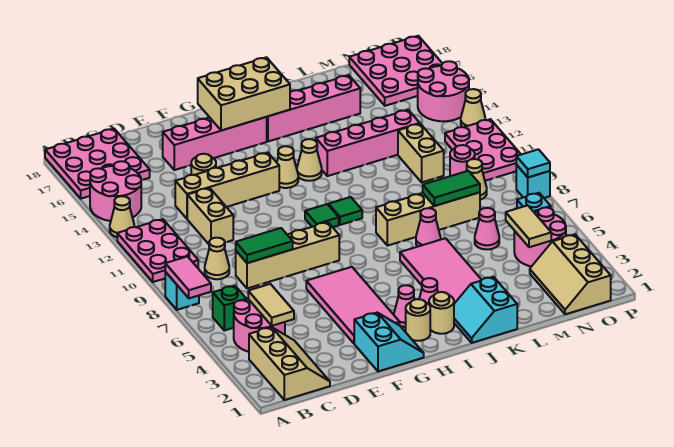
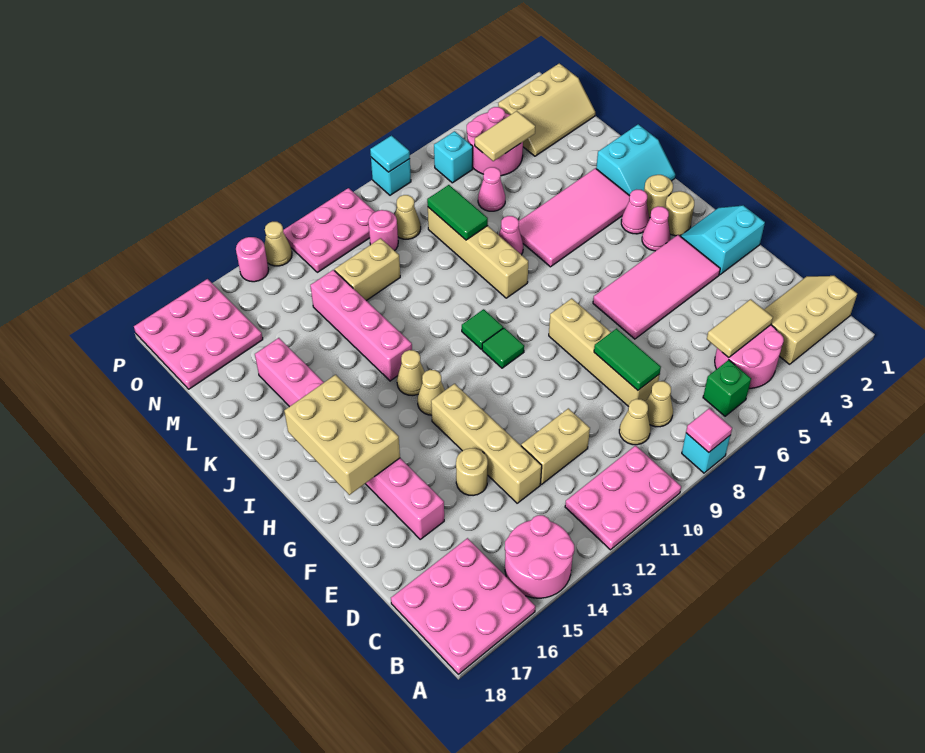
pink tile A7:A8 level 2 -> pink tile A8 level 2
tan cone A13 level 1 -> tan cone C8 level 1
pink round brick O14:P15 level 1 -> pink round brick P14 level 1

